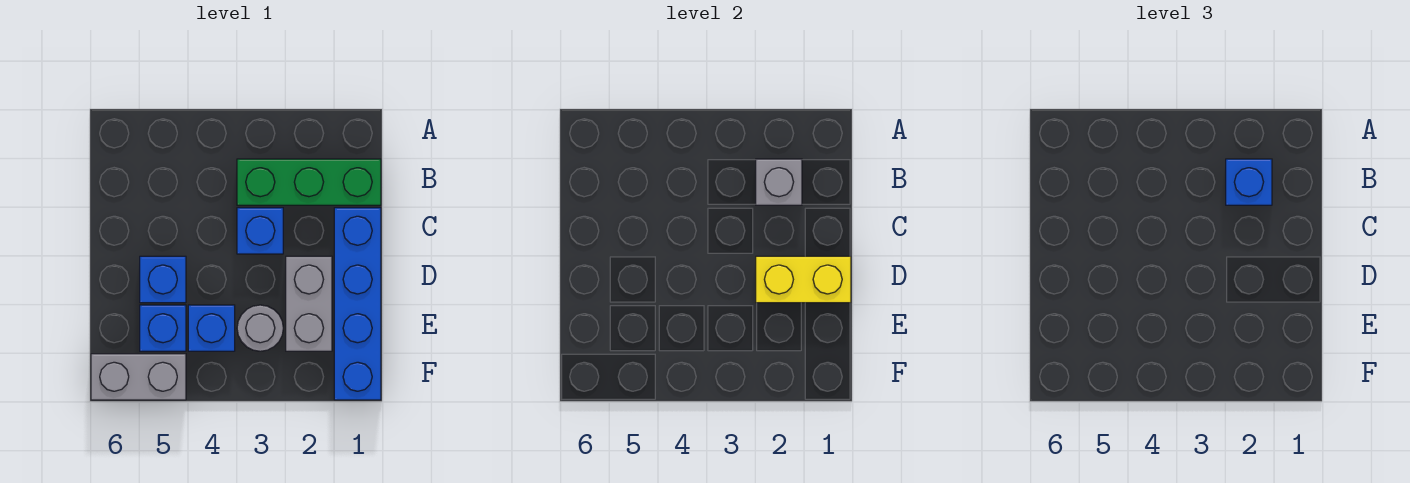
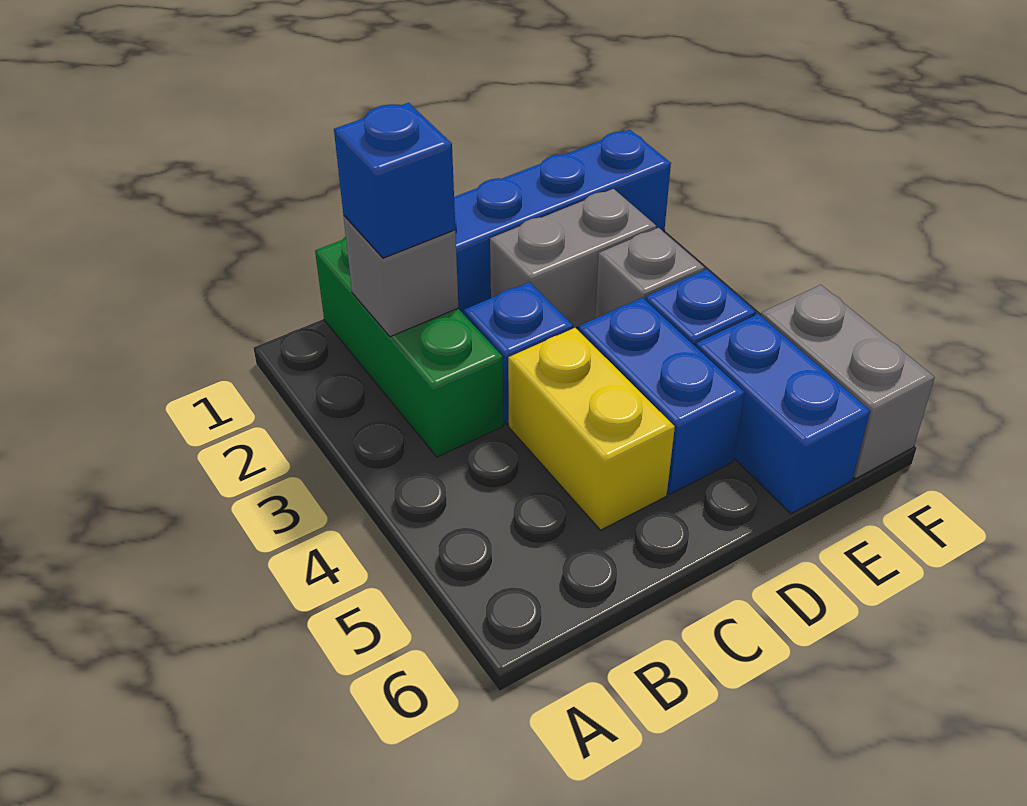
yellow brick D1:D2 level 2 -> yellow brick C4:C5 level 1
blue brick D5 level 1 -> blue brick D4:D5 level 1
grey round brick E3 level 1 -> grey brick E3 level 1
blue brick E5 level 1 -> blue brick E5:E6 level 1

